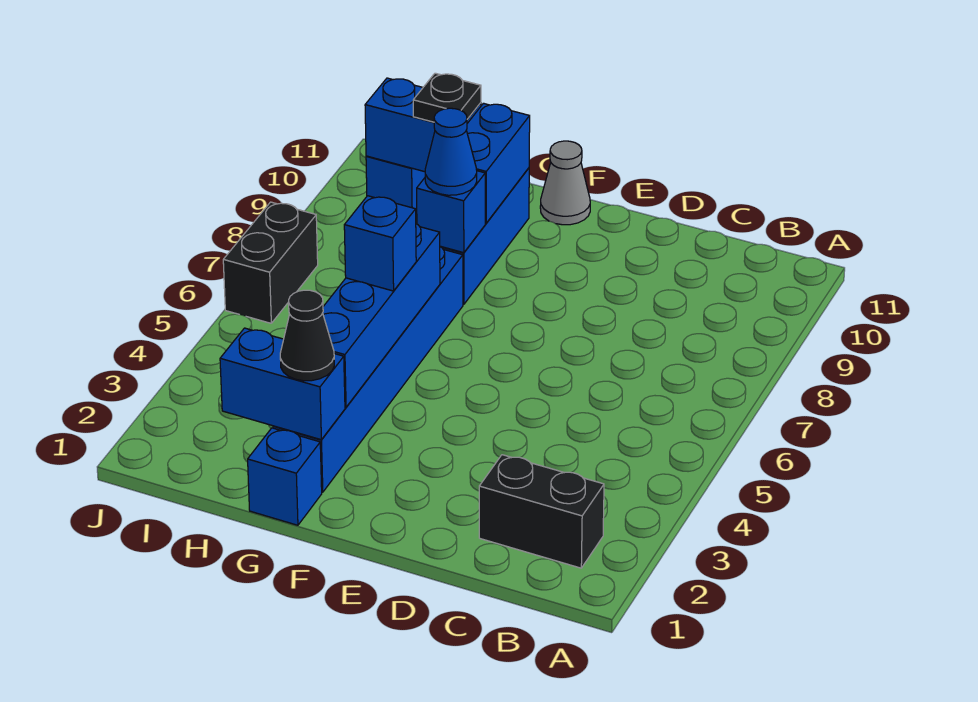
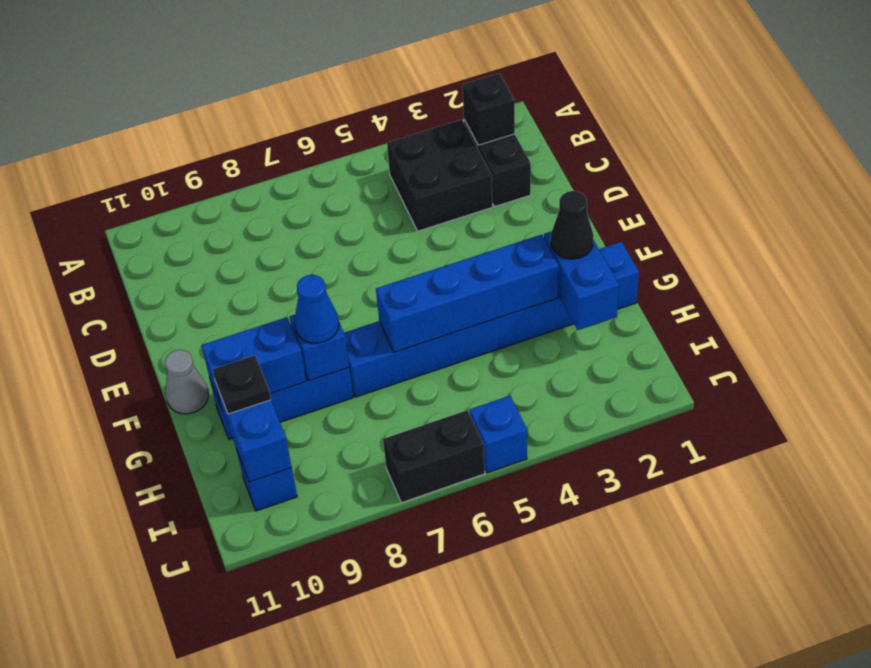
none -> black brick B2 level 2
none -> black brick B3:C4 level 1
blue brick G5 level 3 -> blue brick J5 level 1

